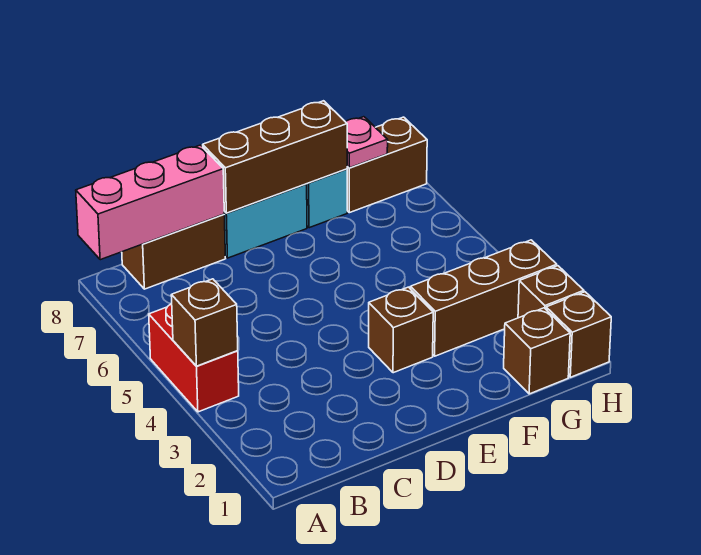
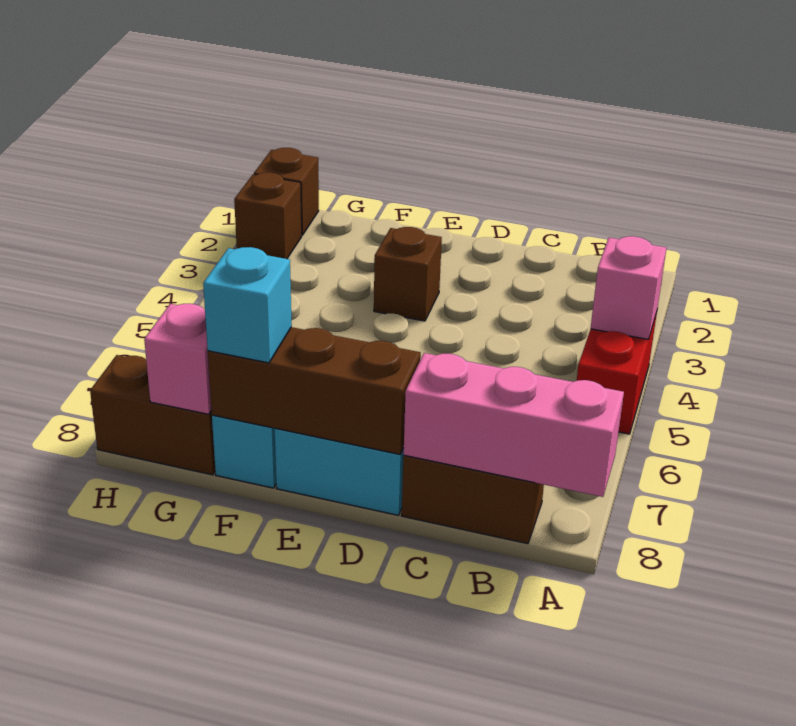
brown brick A4 level 2 -> pink brick A4 level 2
brown brick F3:H3 level 1 -> none
none -> cyan brick F8 level 3
brown brick G1 level 1 -> none
pink plate G8 level 2 -> pink brick G8 level 2

